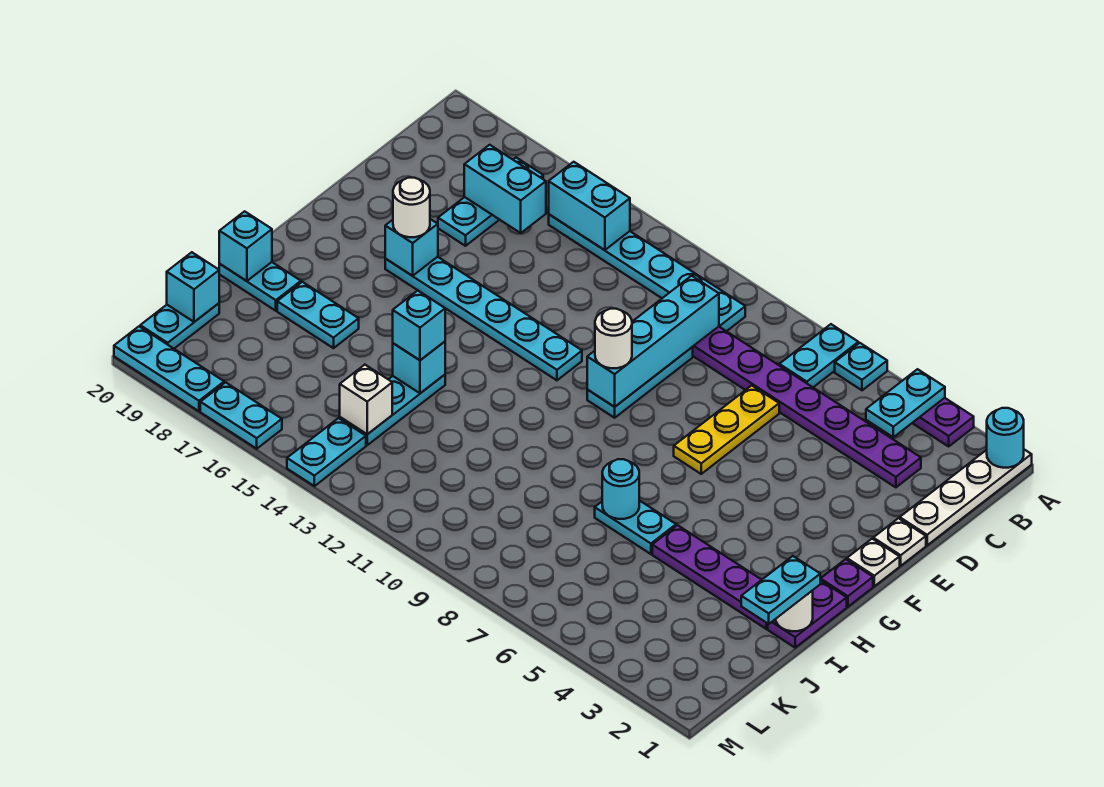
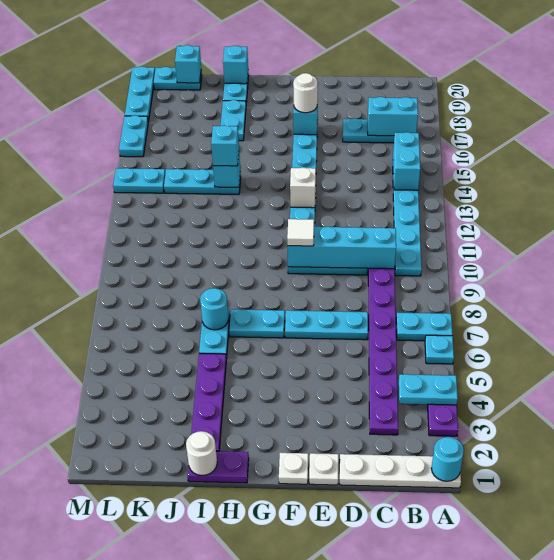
cyan brick C16:C17 level 2 -> cyan brick B17:C17 level 2
yellow plate D7:F7 level 1 -> cyan plate D7:F7 level 1
white round brick F10 level 3 -> white tile F10 level 3
purple plate G1 level 1 -> none
cyan plate I1:J1 level 3 -> cyan plate G7:H7 level 1
white brick K14 level 2 -> white brick F13 level 2

